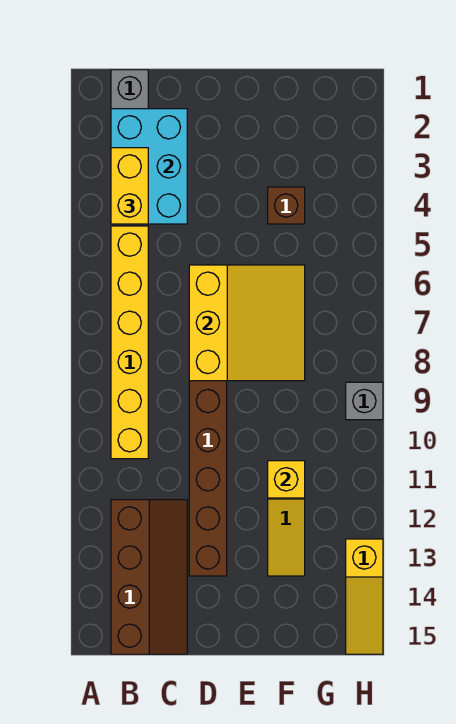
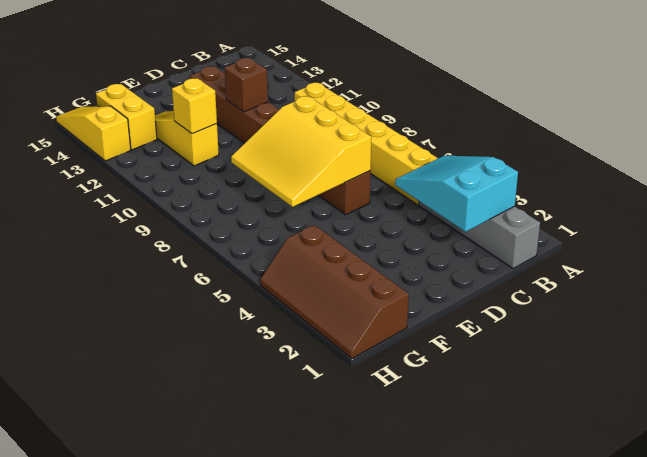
cyan brick B2:C4 level 2 -> cyan slope B2:C4 level 2 top 2
yellow brick B3:B4 level 3 -> yellow brick G13:G14 level 1
brown slope B12:C15 level 1 top B -> brown slope G1:H4 level 1 top G
brown brick F4 level 1 -> brown brick D11 level 2
grey brick H9 level 1 -> none

